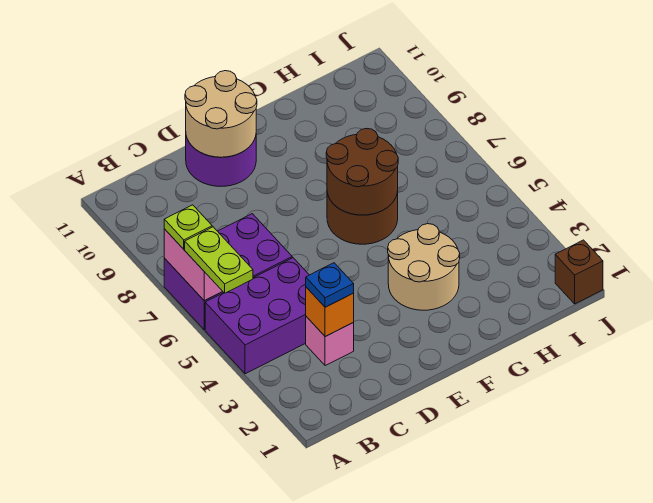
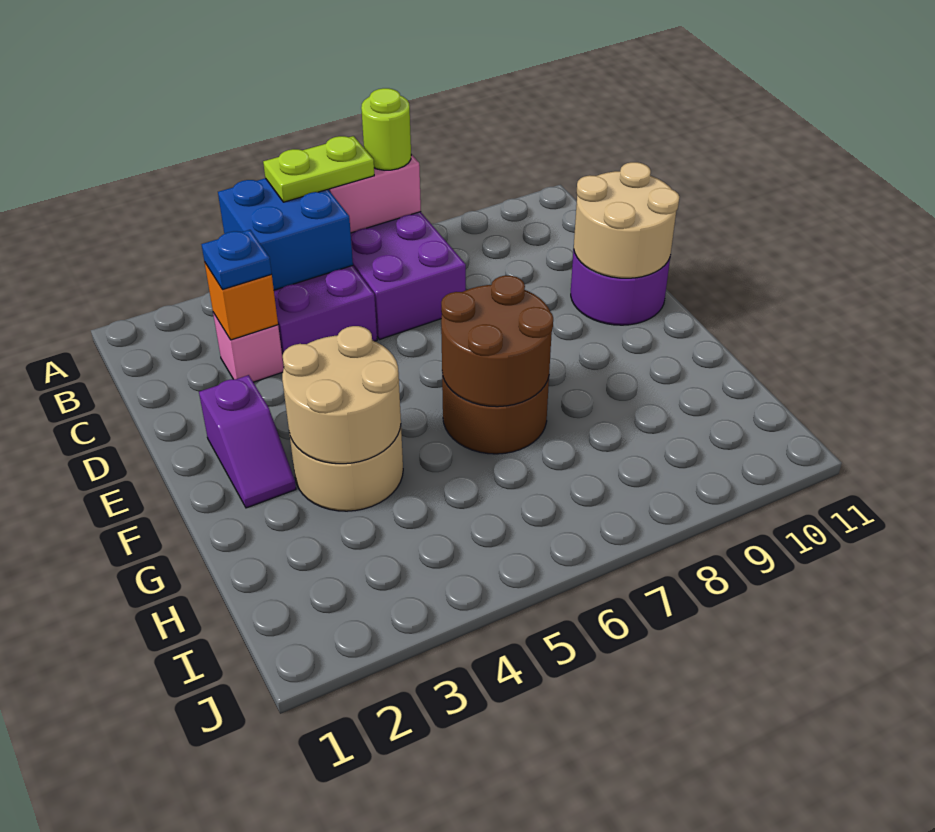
none -> blue brick A4:B5 level 2
lime plate A7 level 3 -> lime round brick A7 level 3
none -> purple slope E2:F2 level 1 top E
none -> tan round brick F3:G4 level 2
brown brick J1 level 1 -> none

